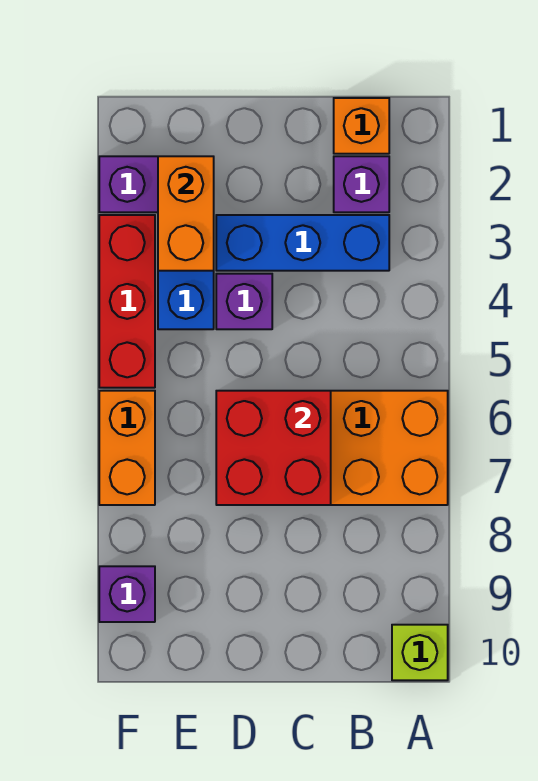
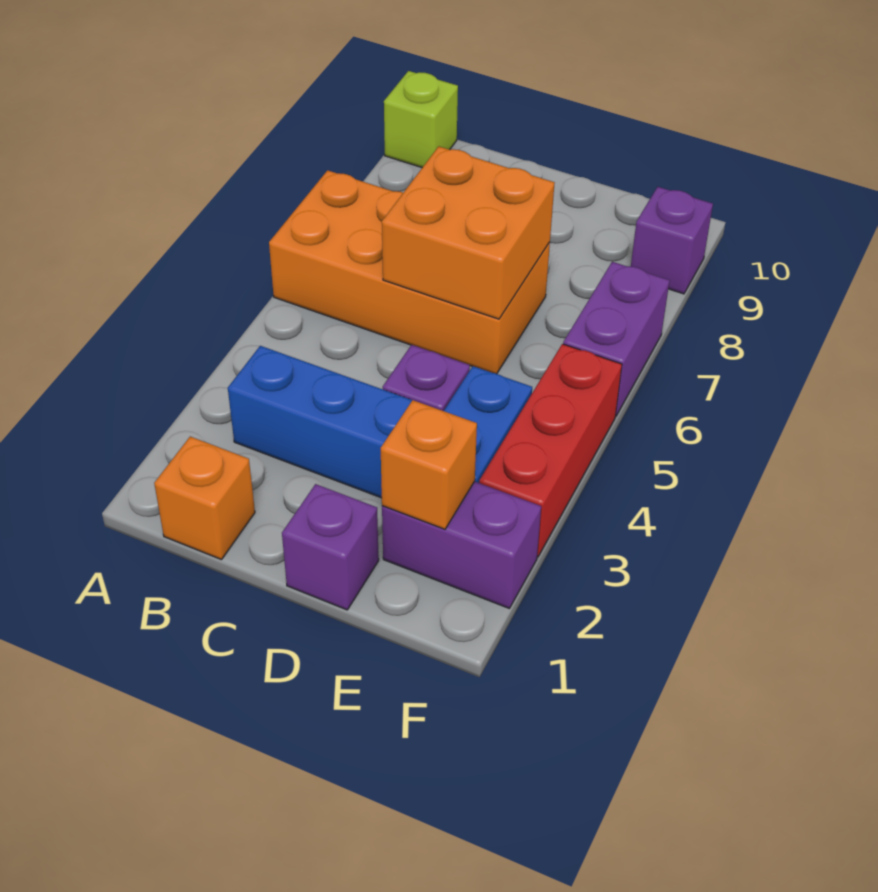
purple brick B2 level 1 -> purple brick D1 level 1
red brick C6:D7 level 2 -> orange brick C6:D7 level 2
orange brick E2:E3 level 2 -> orange brick E2 level 2
orange brick F6:F7 level 1 -> purple brick F6:F7 level 1

